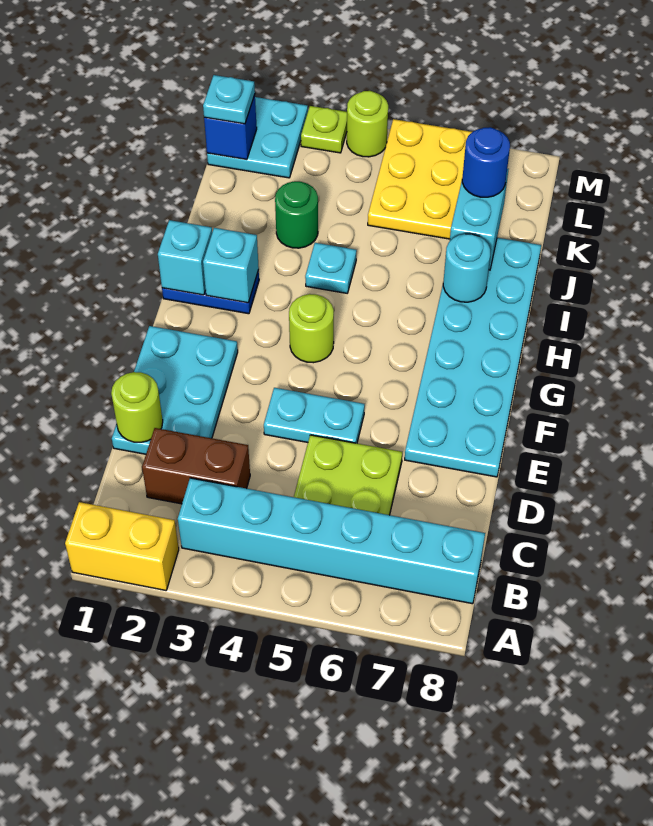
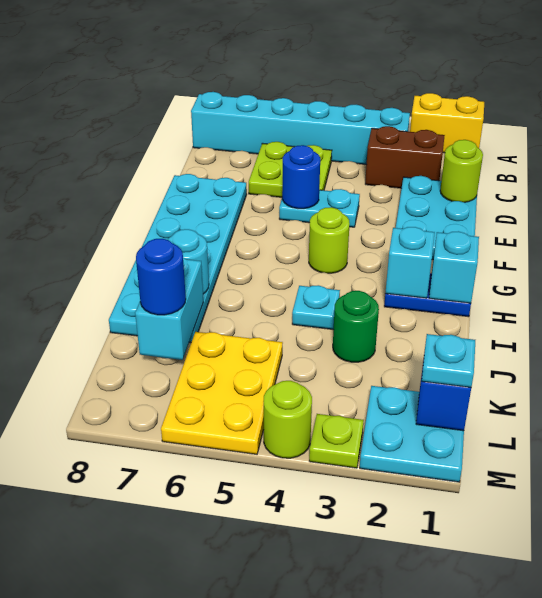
none -> blue round brick E5 level 2

